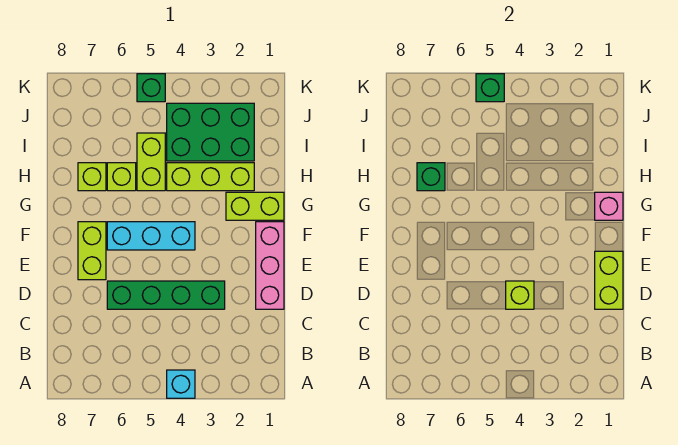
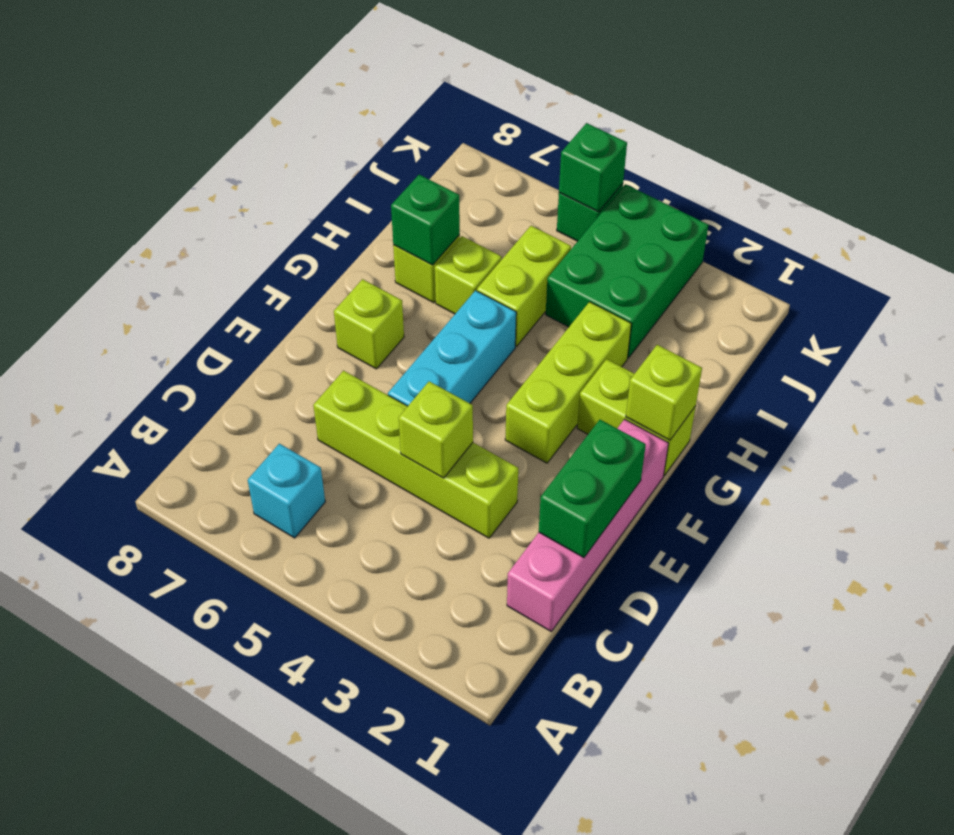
cyan brick A4 level 1 -> cyan brick B6 level 1
pink brick D1:F1 level 1 -> pink brick C1:F1 level 1
lime brick D1:E1 level 2 -> green brick D1:E1 level 2
green brick D3:D6 level 1 -> lime brick D3:D6 level 1
lime brick E7:F7 level 1 -> lime brick F7 level 1
cyan brick F4:F6 level 1 -> cyan brick E5:G5 level 1
pink brick G1 level 2 -> lime brick G1 level 2
lime brick H2:H4 level 1 -> lime brick F3:H3 level 1
green brick I2:J4 level 1 -> green brick I3:K4 level 1

